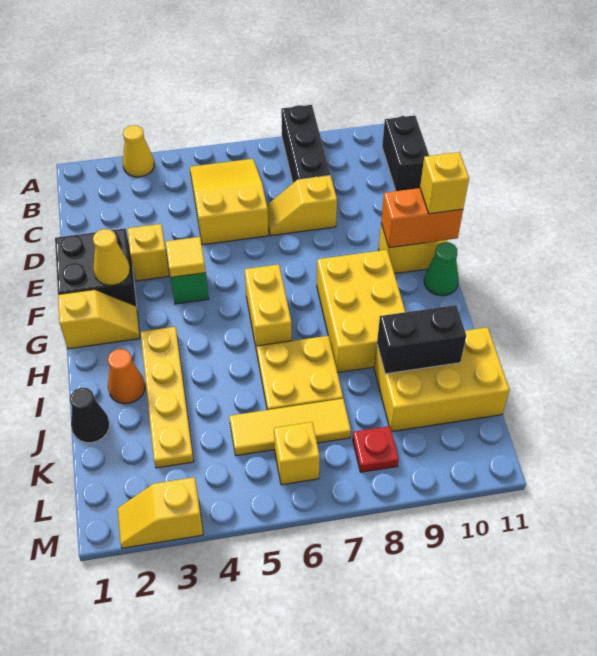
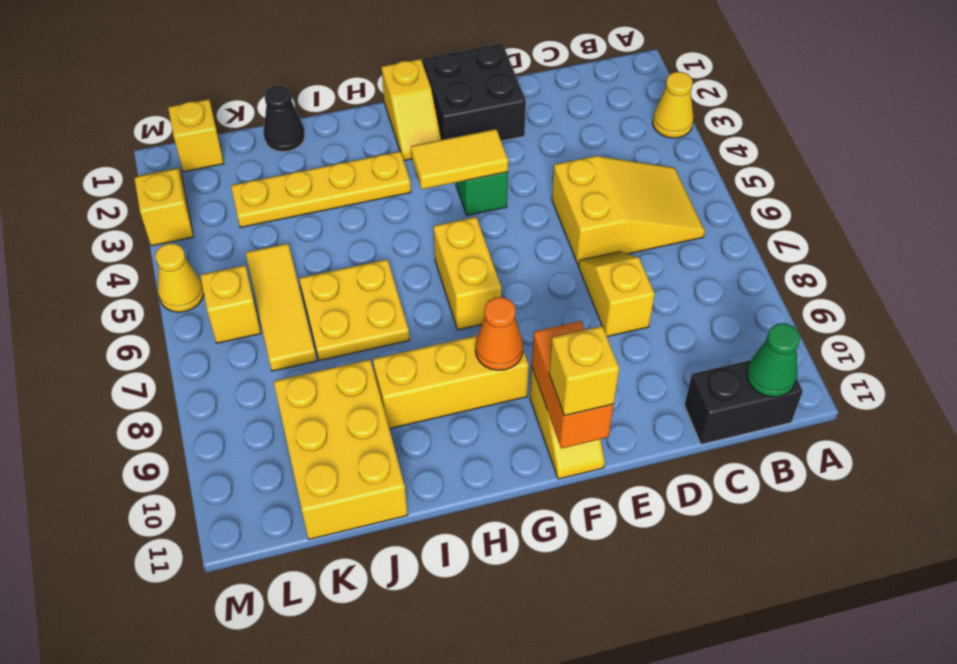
black brick A8:C8 level 1 -> none
yellow brick E3 level 1 -> yellow brick L1 level 1
yellow cone F2 level 2 -> yellow cone M5 level 1
yellow tile F4 level 2 -> yellow tile F4:G4 level 2
yellow brick G6:H6 level 1 -> yellow brick G6:G7 level 1
yellow brick G8:I9 level 1 -> yellow brick G9:I9 level 1
green cone G11 level 1 -> green cone B11 level 2
orange cone I2 level 1 -> orange cone G9 level 2
black brick J9:J10 level 2 -> none
red plate L8 level 1 -> none

